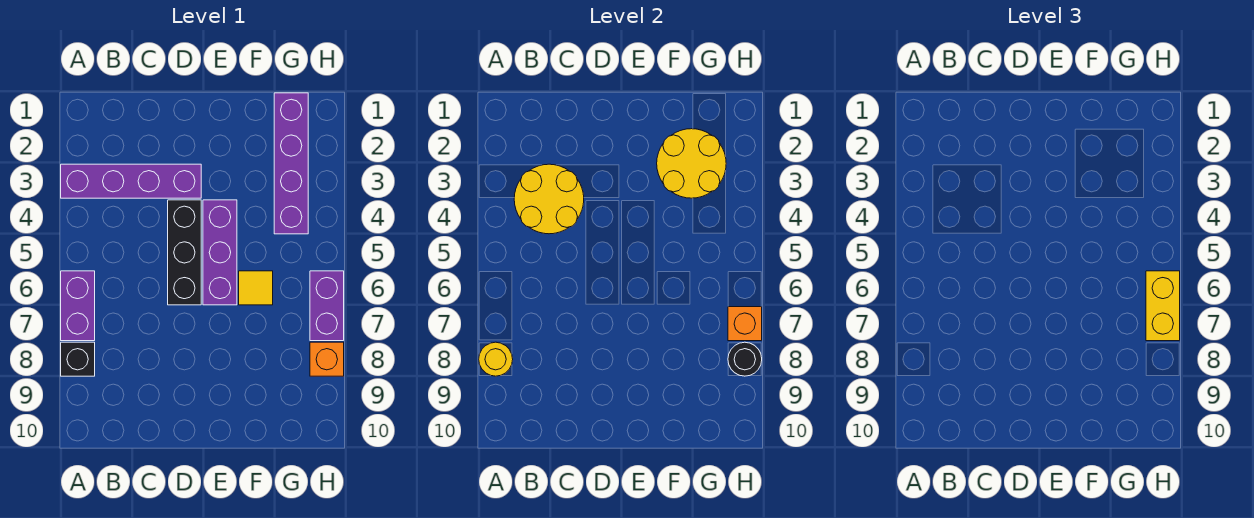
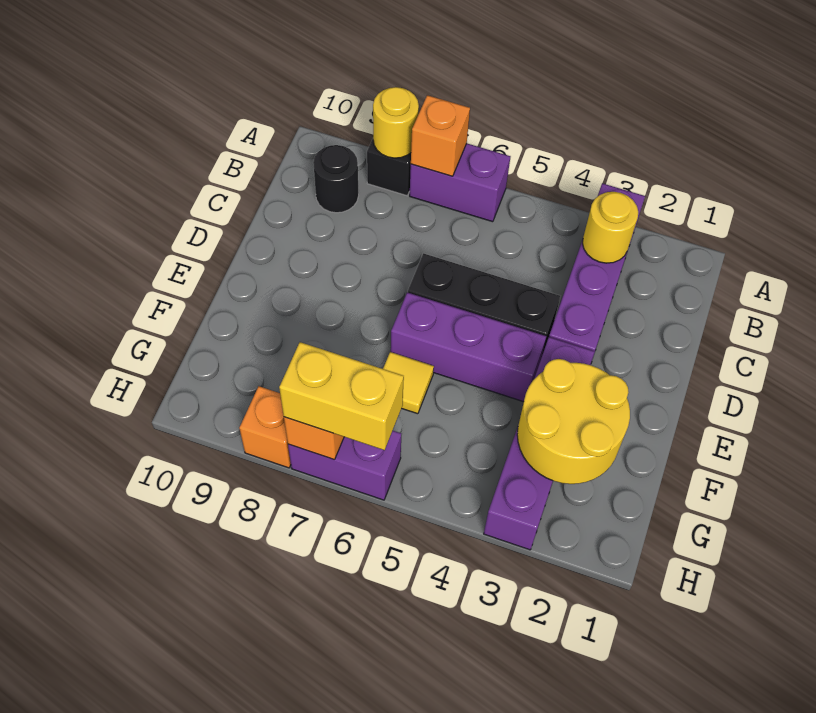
none -> orange brick A7 level 2
yellow round brick B3:C4 level 2 -> yellow round brick B3 level 2
purple brick G1:G4 level 1 -> purple brick E3:H3 level 1
black round brick H8 level 2 -> black round brick B9 level 1

